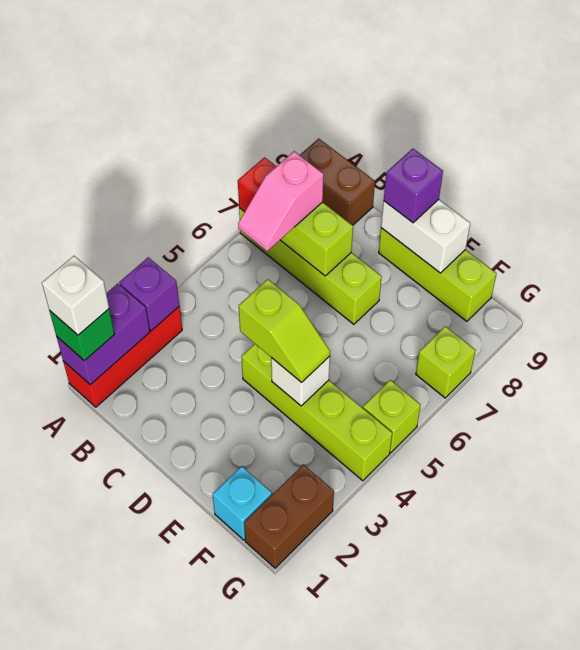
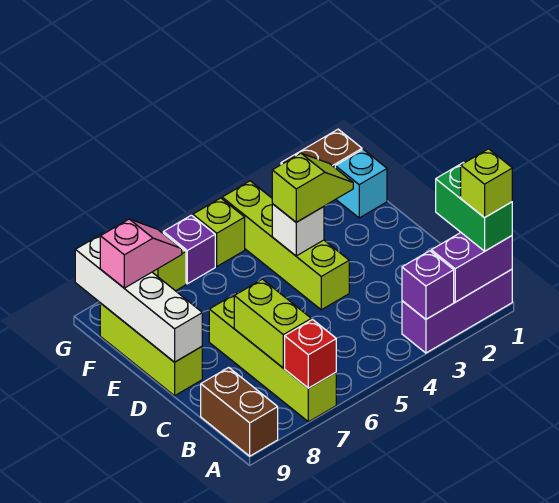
red brick A1:A3 level 1 -> purple brick A1:A3 level 1
green brick A1 level 3 -> green brick A1:B1 level 3
white brick A1 level 4 -> lime brick A1 level 4
pink slope B6:B7 level 3 top 7 -> pink slope F8:F9 level 3 top 9
lime slope D4:E4 level 3 top D -> lime slope E3:E4 level 3 top 4
white brick D9:E9 level 2 -> white brick D9:G9 level 2
purple brick D9 level 3 -> purple brick G6 level 1

